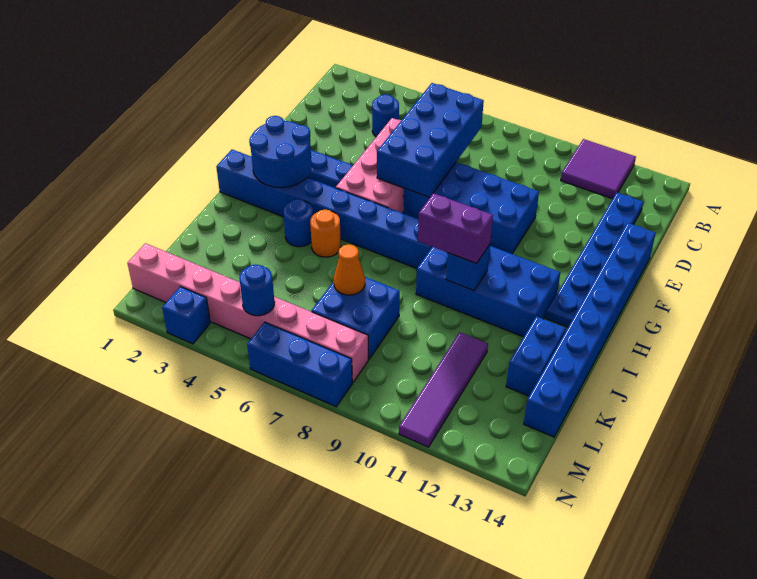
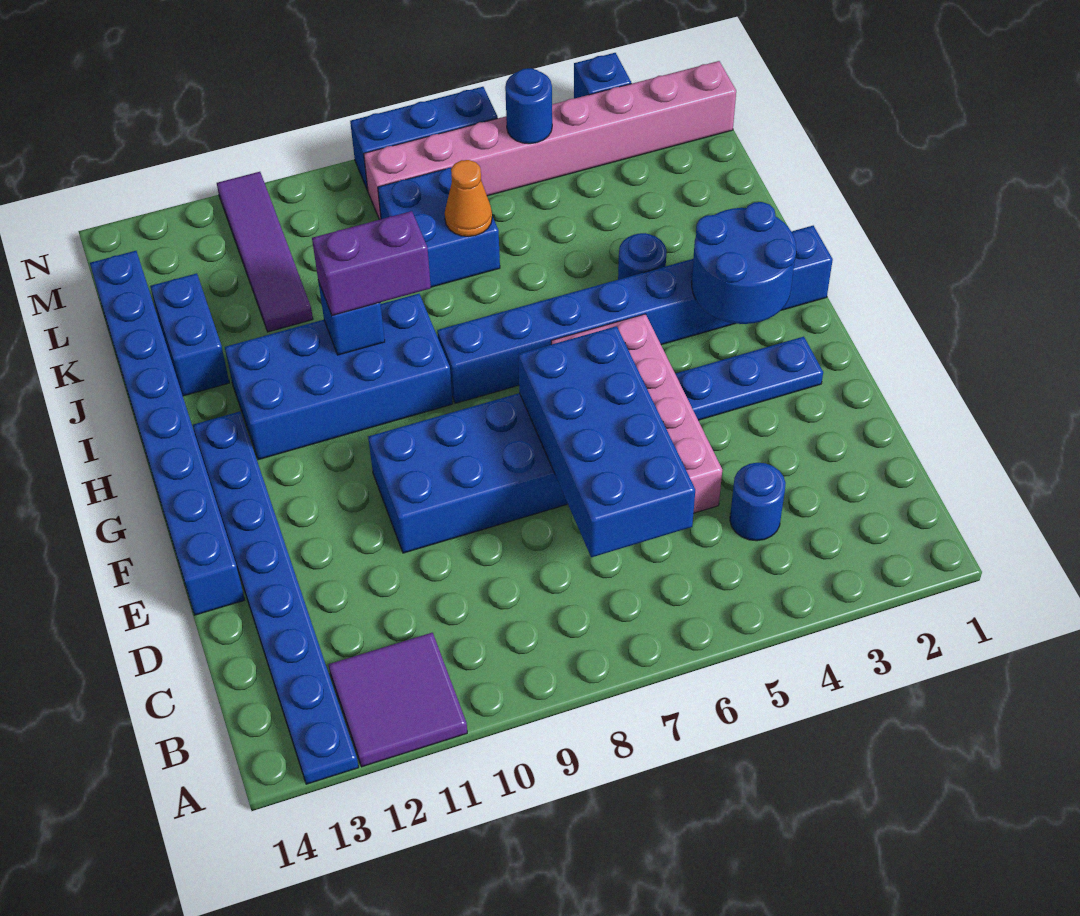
blue plate C13:H13 level 1 -> blue plate A13:H13 level 1
orange round brick I5 level 1 -> none

